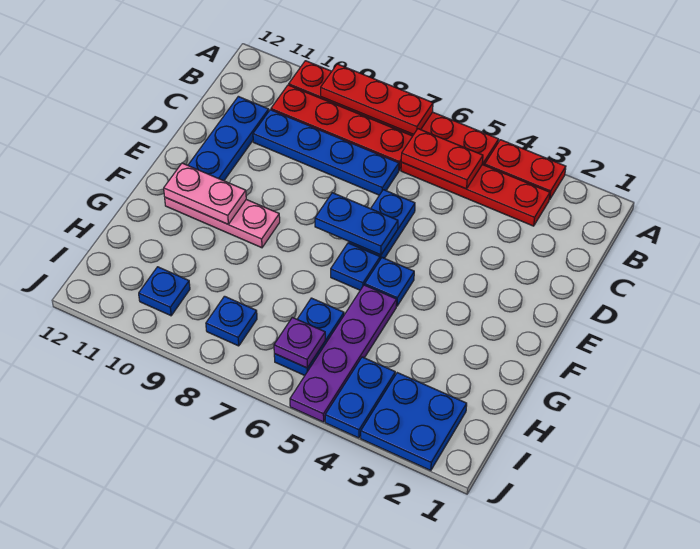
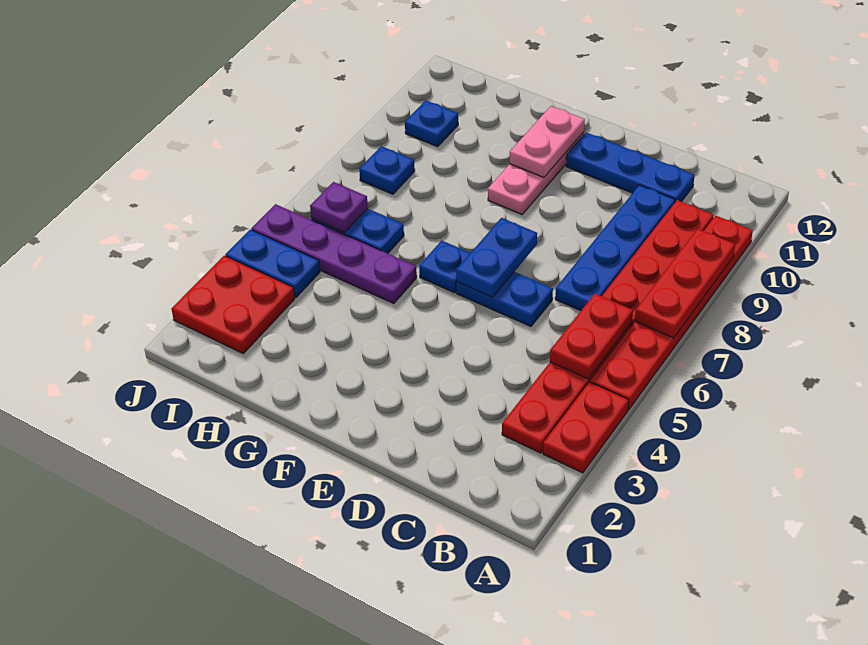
blue plate F5 level 1 -> none
blue plate I2:J3 level 1 -> red plate I2:J3 level 1

